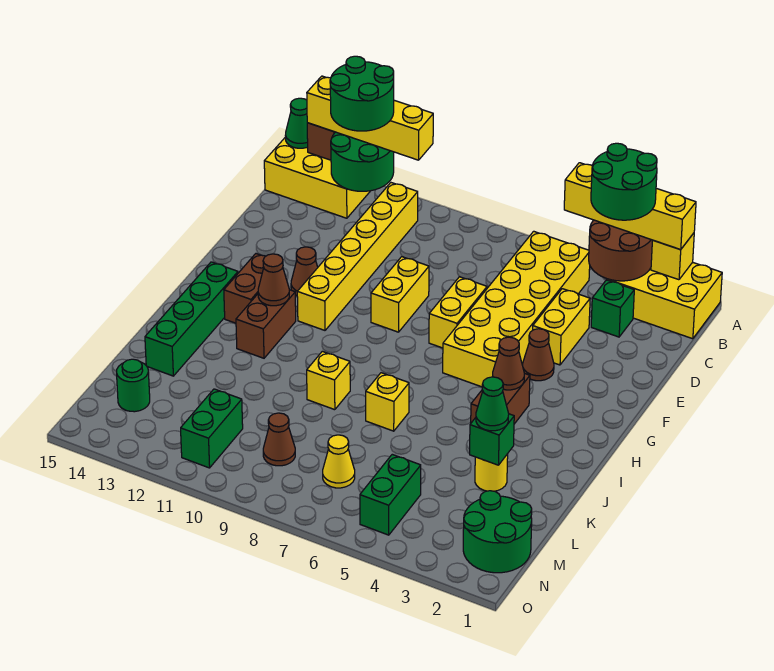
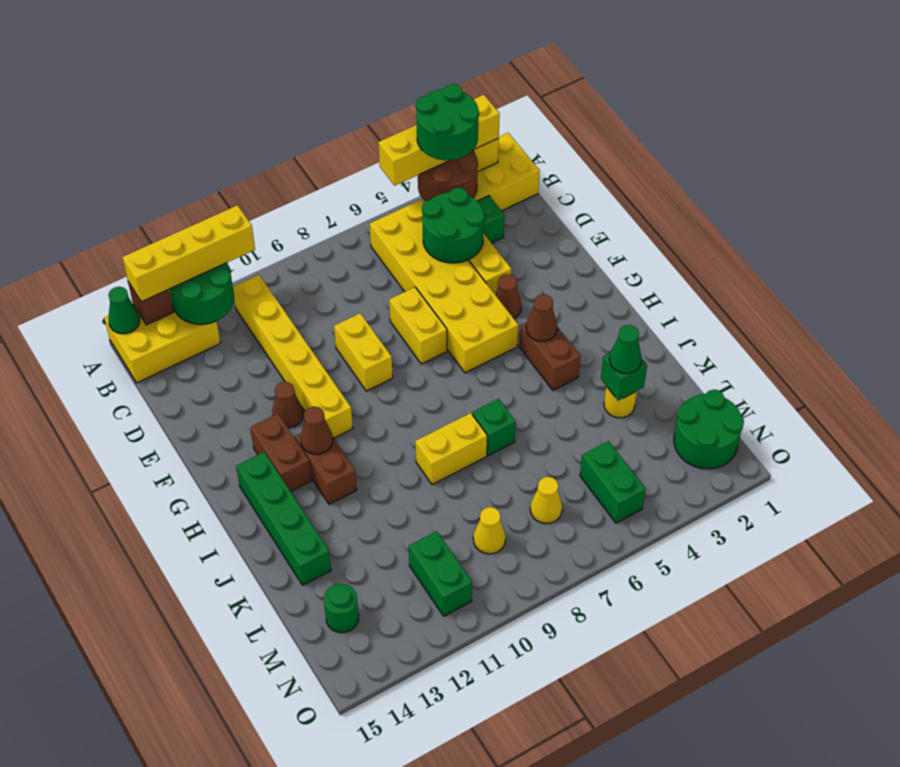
green round brick A12:B13 level 4 -> green round brick C4:D5 level 2
yellow brick J7 level 1 -> green brick J7 level 1
yellow brick J9 level 1 -> yellow brick J8:J9 level 1
brown cone M9 level 1 -> yellow cone M9 level 1

